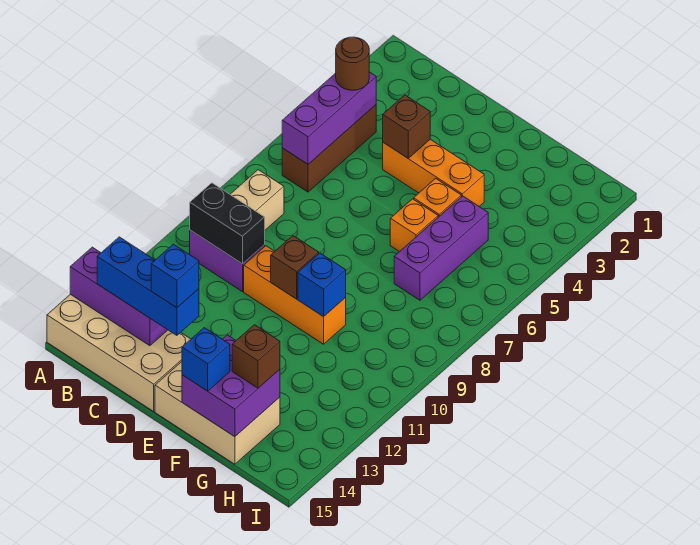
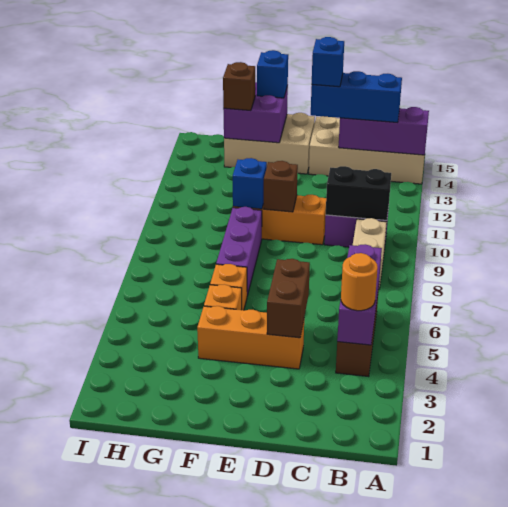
brown round brick B4 level 3 -> orange round brick B4 level 3
brown brick D4 level 2 -> brown brick D4:D5 level 2
purple brick G5:G7 level 1 -> purple brick F7:F9 level 1

